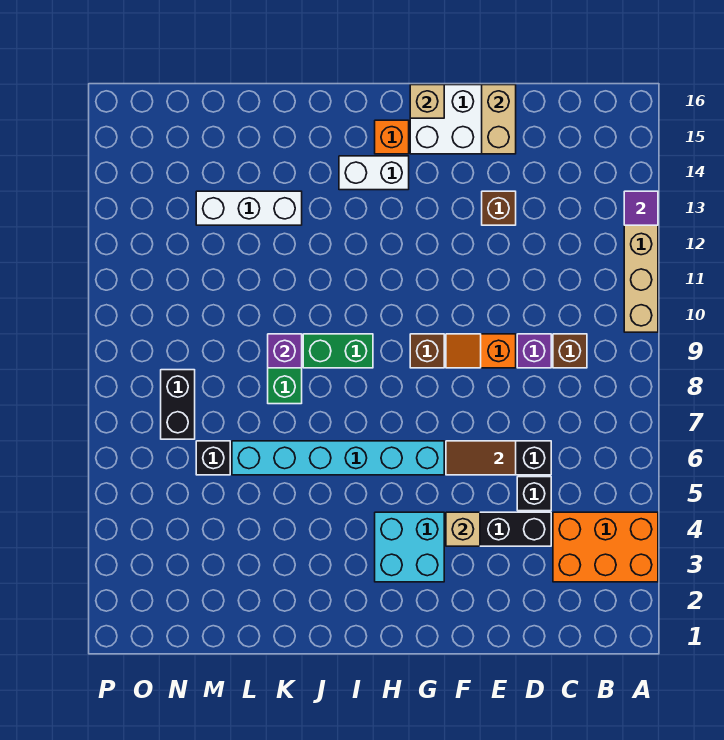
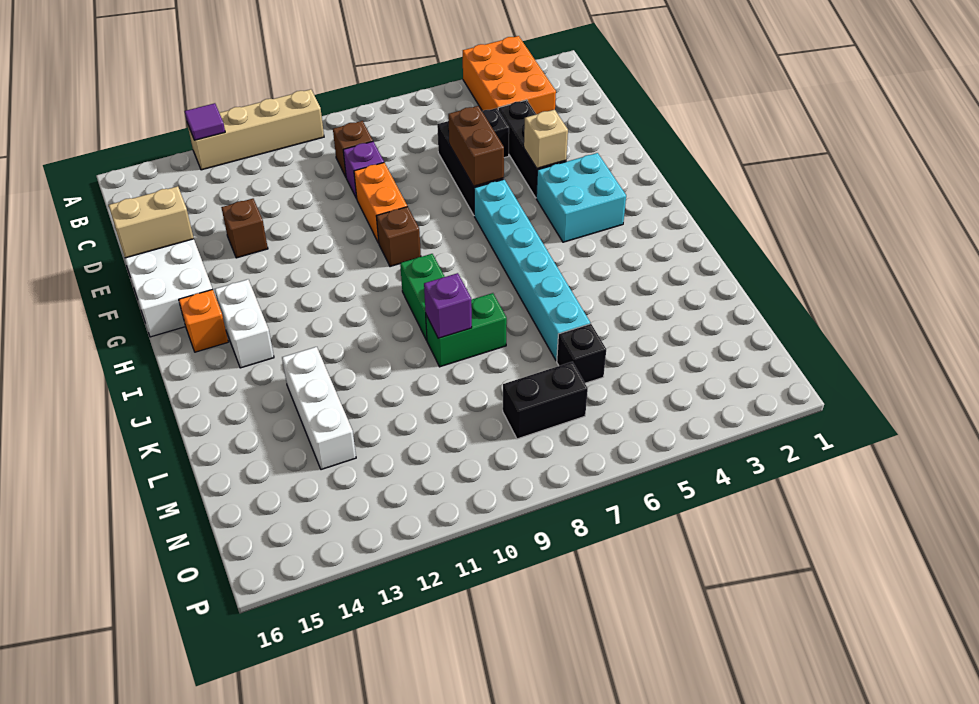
brown tile E6:F6 level 2 -> brown brick E6:F6 level 2
orange slope E9:F9 level 1 top E -> orange brick E9:F9 level 1
tan brick G16 level 2 -> none

